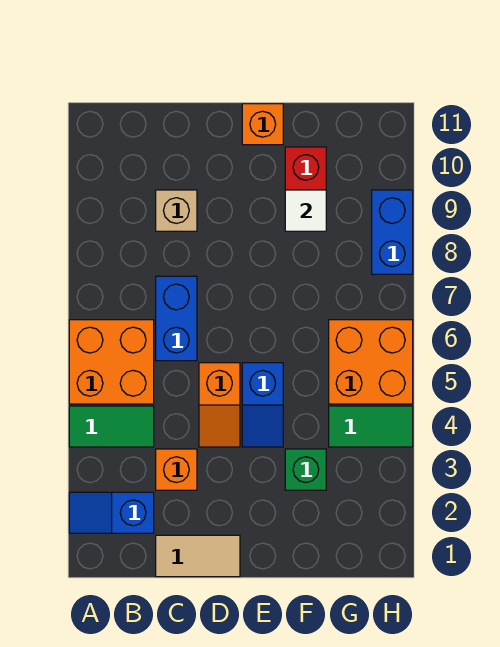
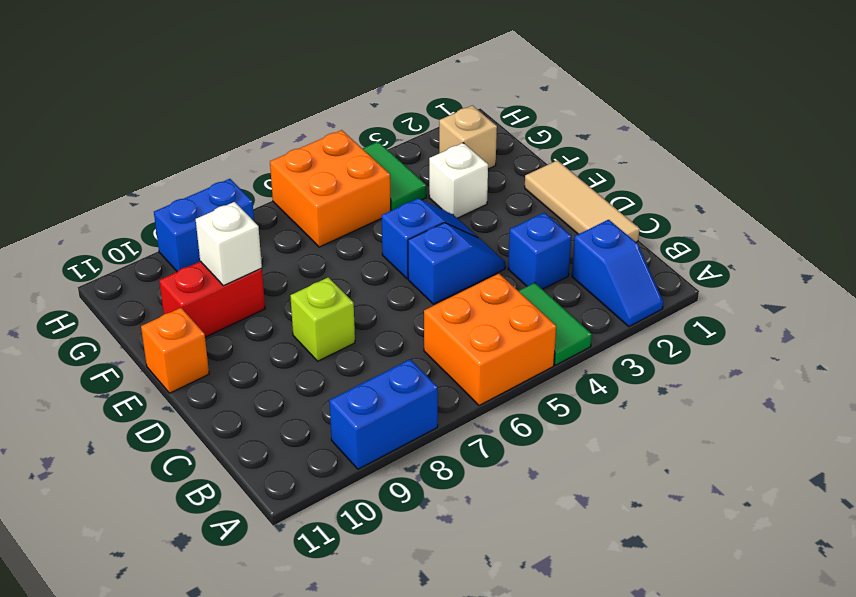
tan tile C1:D1 level 1 -> tan tile C1:E1 level 1
orange brick C3 level 1 -> blue brick C3 level 1
blue brick C6:C7 level 1 -> blue brick A8:A9 level 1
tan brick C9 level 1 -> tan brick G2 level 1
orange slope D4:D5 level 1 top 5 -> blue slope D4:D5 level 1 top 5
none -> lime brick D8 level 1
green brick F3 level 1 -> white brick F3 level 1
white tile F9 level 2 -> white brick F9 level 2

